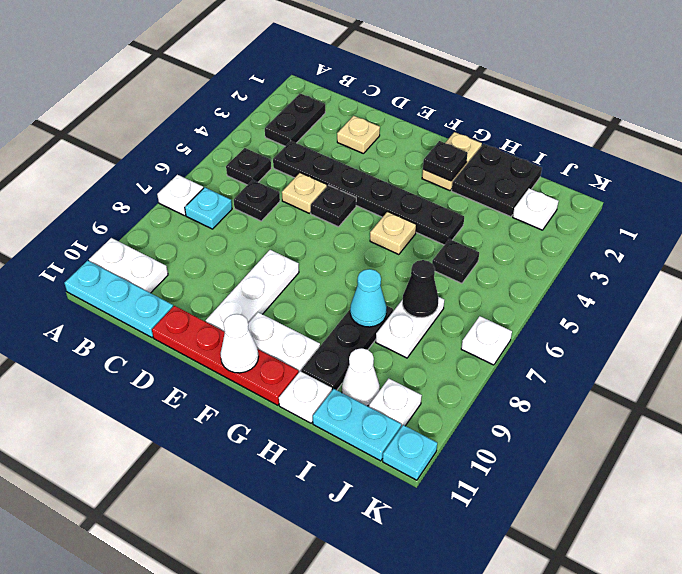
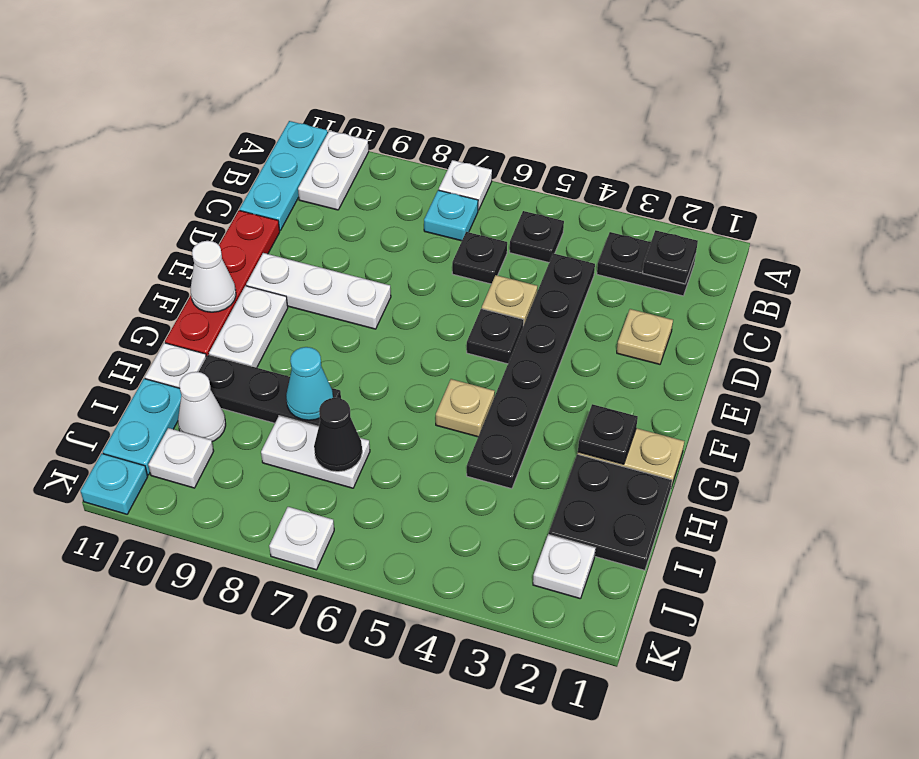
black plate I5 level 1 -> black plate B2 level 2

